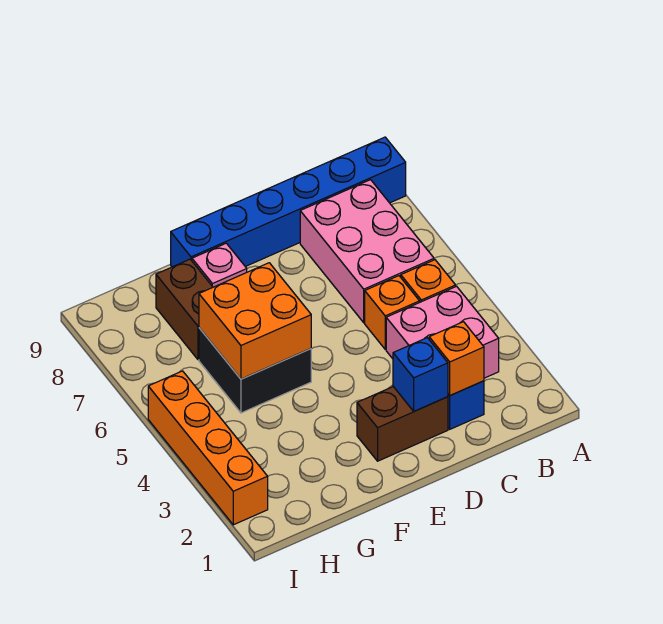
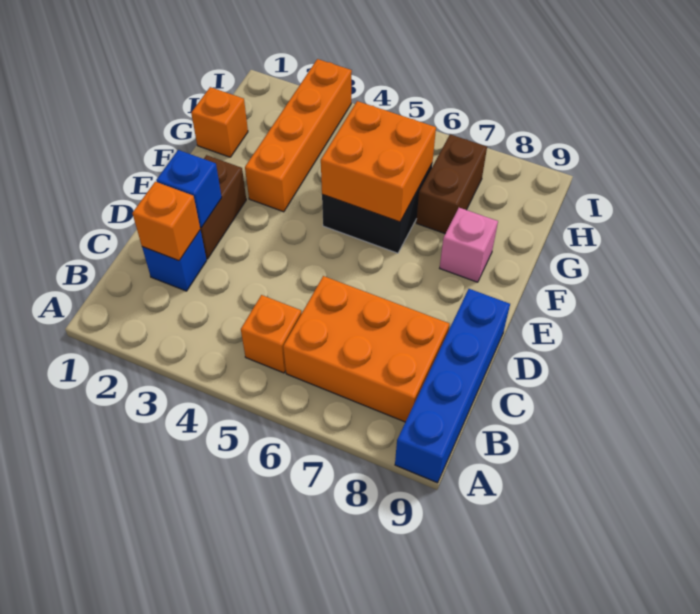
blue brick A9:F9 level 1 -> blue brick A9:D9 level 1
pink brick B3:C4 level 1 -> none
pink brick B6:C8 level 1 -> orange brick B6:C8 level 1
orange brick C5 level 1 -> orange brick G1 level 1
brown brick G7:G8 level 1 -> brown brick G7:H7 level 1
orange brick I2:I5 level 1 -> orange brick F3:I3 level 1

